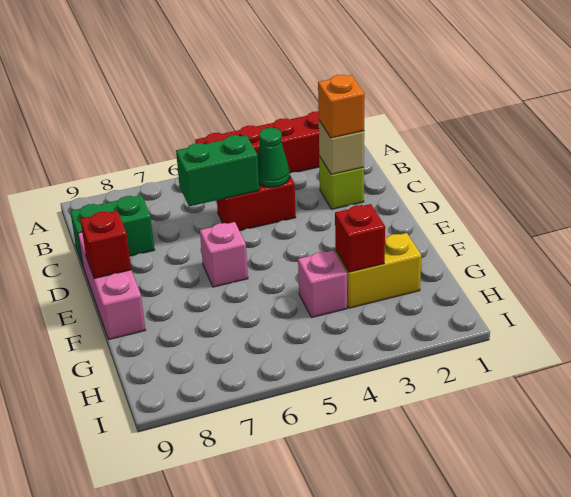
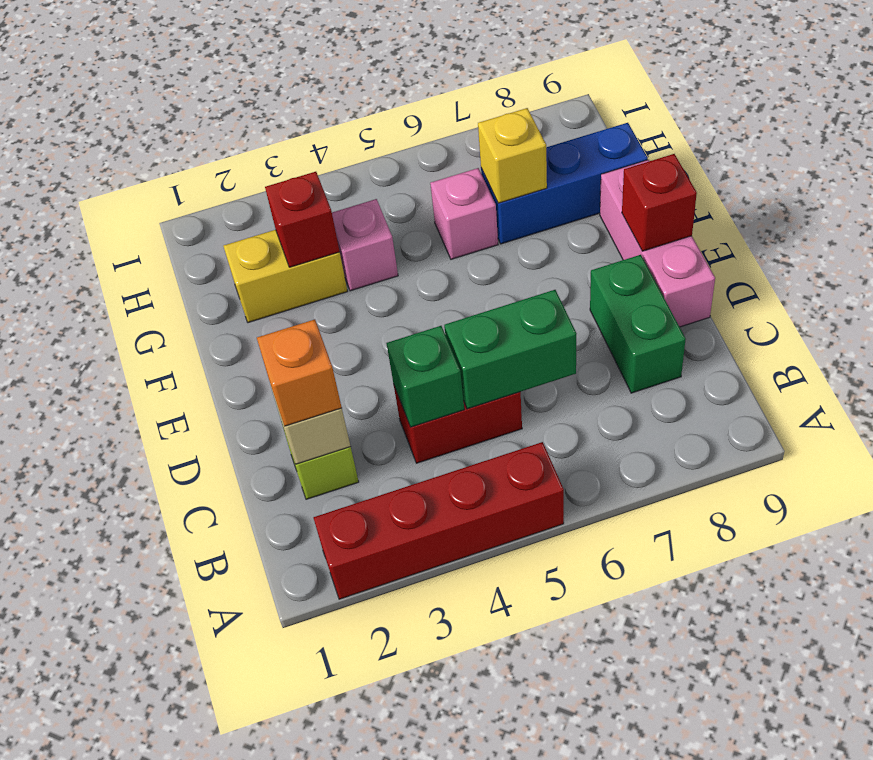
green cone C4 level 2 -> green brick C4 level 2
green brick C8:C9 level 1 -> green brick C8:D8 level 1
pink brick E6 level 1 -> pink brick G6 level 1
none -> blue brick G7:G9 level 1
none -> yellow brick G7 level 2

